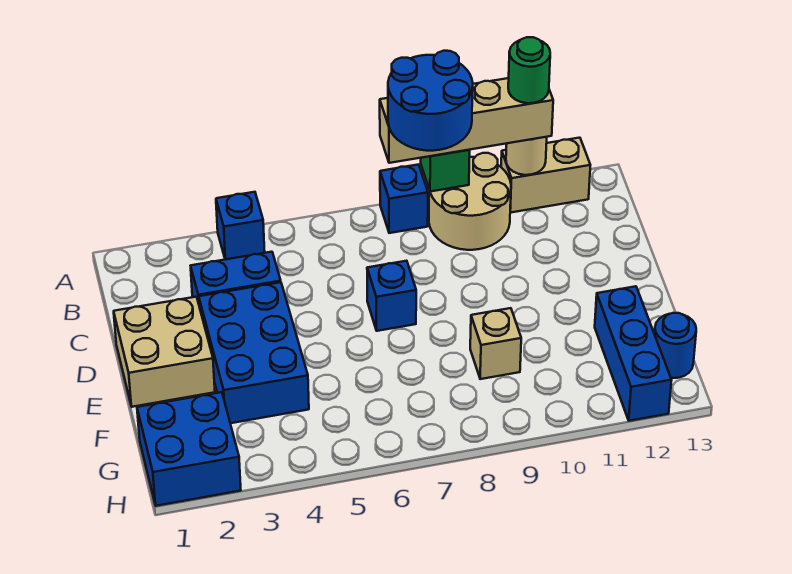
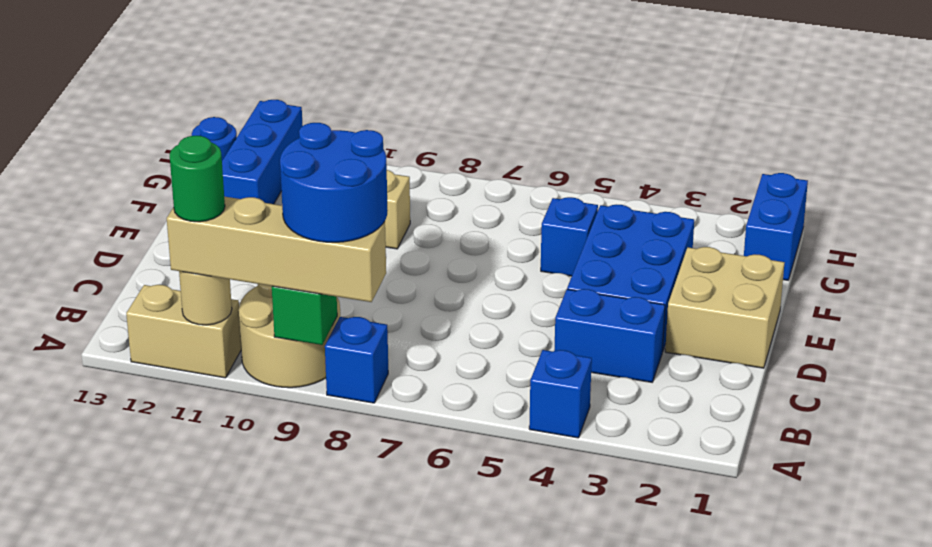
blue brick D7 level 1 -> blue brick F5 level 1
blue brick G1:H2 level 1 -> blue brick G1:H1 level 1

